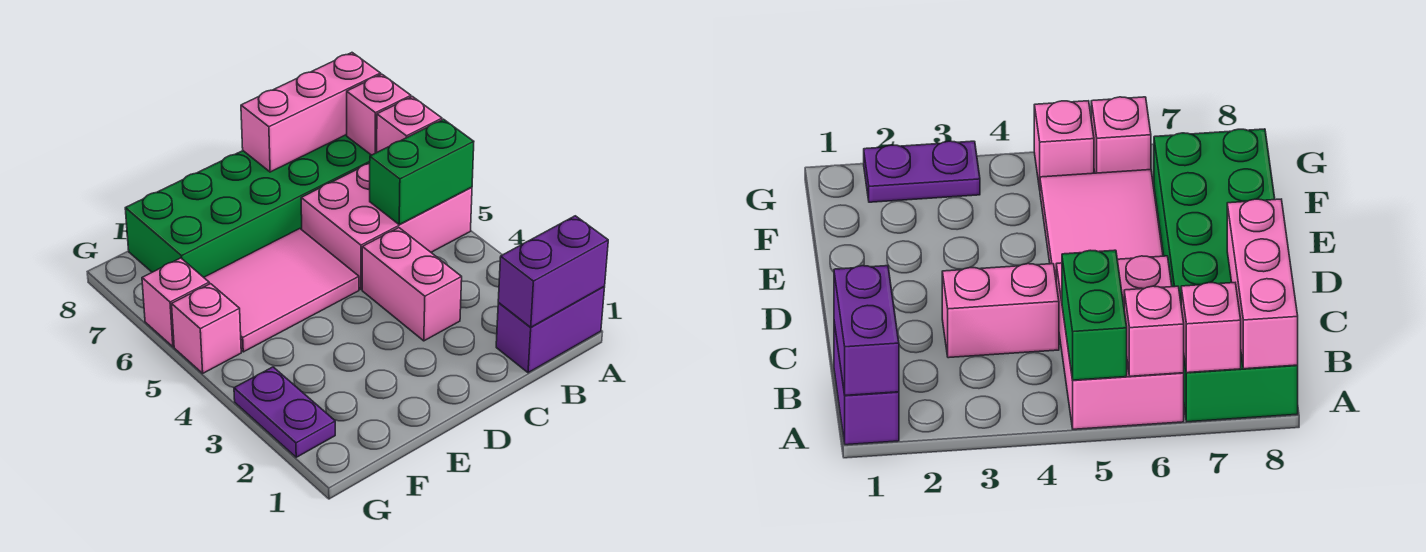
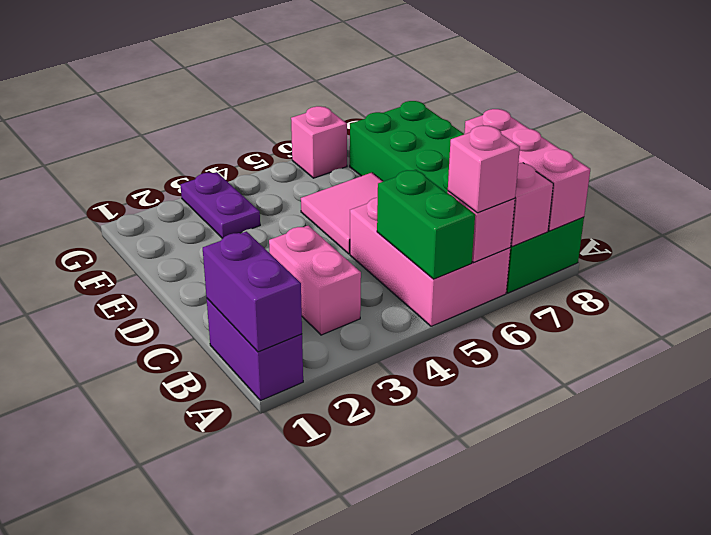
pink brick C3:C4 level 1 -> pink brick B3:C3 level 1
pink tile D5:F6 level 1 -> pink tile D5:E6 level 1
purple plate G2:G3 level 1 -> purple plate F3:G3 level 1
pink brick G5 level 1 -> pink brick A6 level 3

